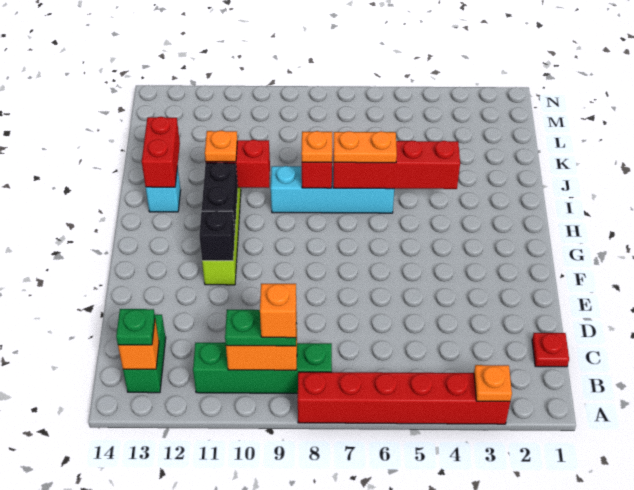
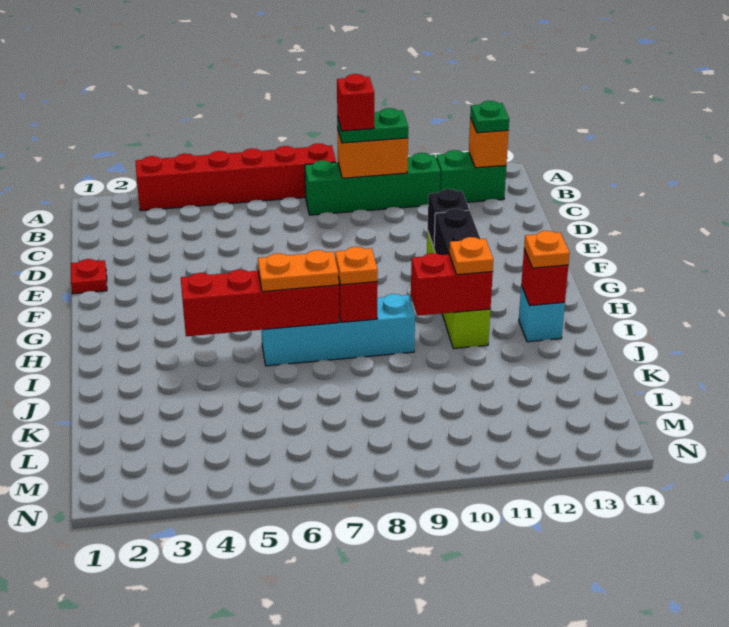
orange plate A3 level 2 -> orange plate I13 level 3
orange brick B9 level 4 -> red brick B9 level 4
green brick B13:C13 level 1 -> green brick B12:B13 level 1
red plate C1 level 1 -> red plate E1 level 1
red brick I13:J13 level 2 -> red brick I13 level 2

